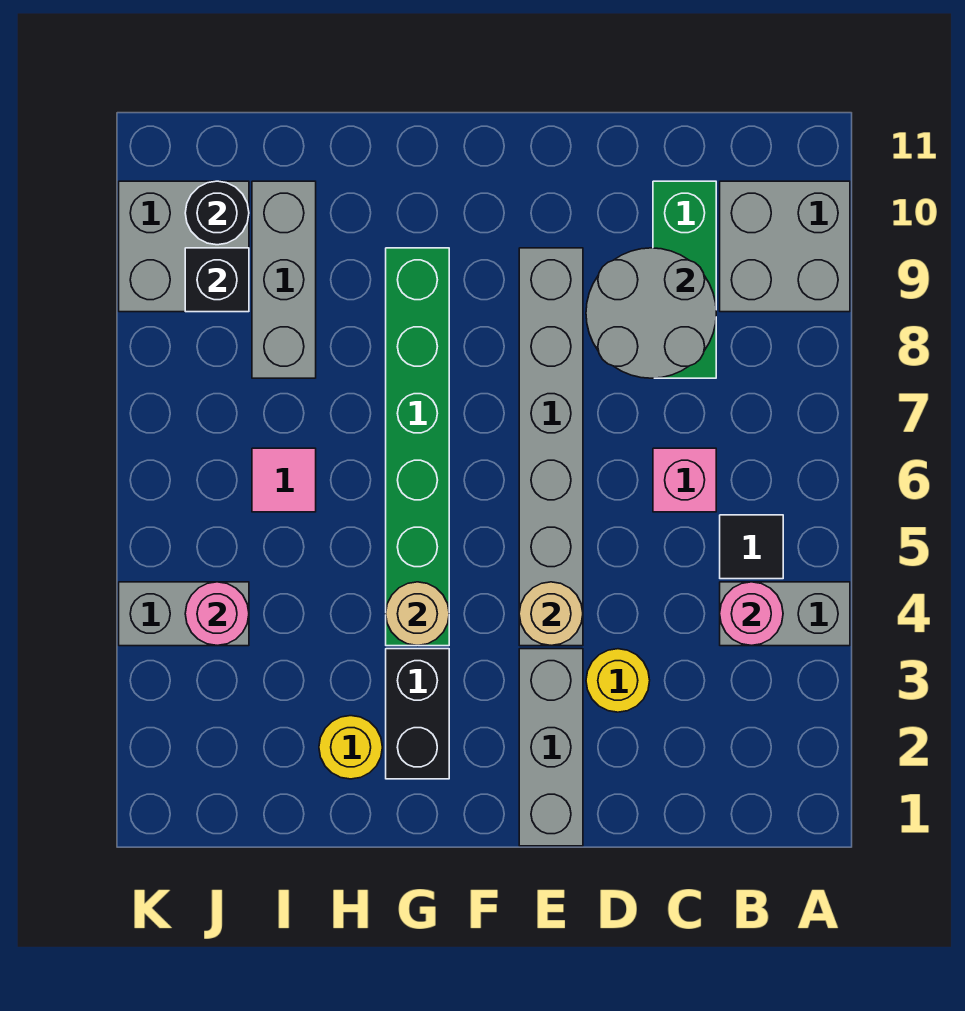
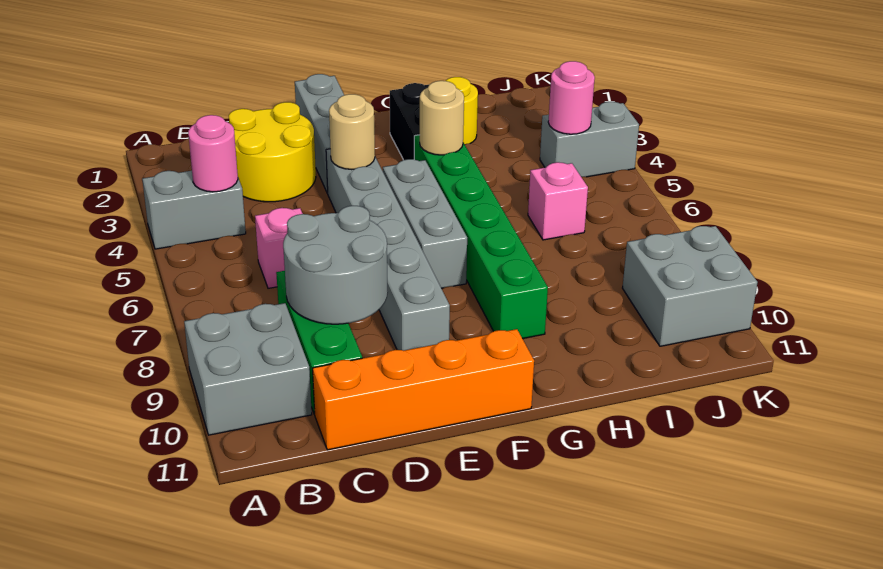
black tile B5 level 1 -> none
none -> orange brick C11:F11 level 1
yellow round brick D3 level 1 -> yellow round brick C2:D3 level 1
pink tile I6 level 1 -> pink brick I6 level 1
grey brick I8:I10 level 1 -> grey brick F5:F7 level 1
black brick J9 level 2 -> none
black round brick J10 level 2 -> none

